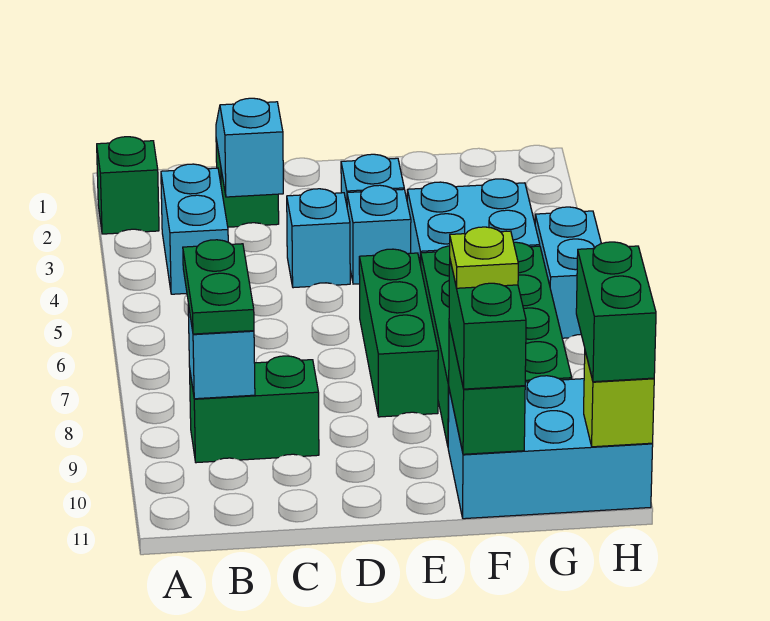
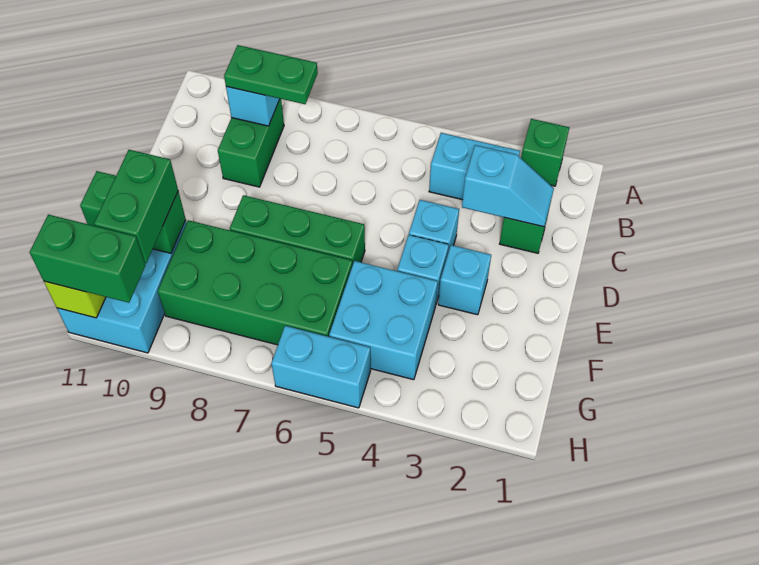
green brick F10:F11 level 3 -> green brick F10:G10 level 3
lime plate F10 level 4 -> none

